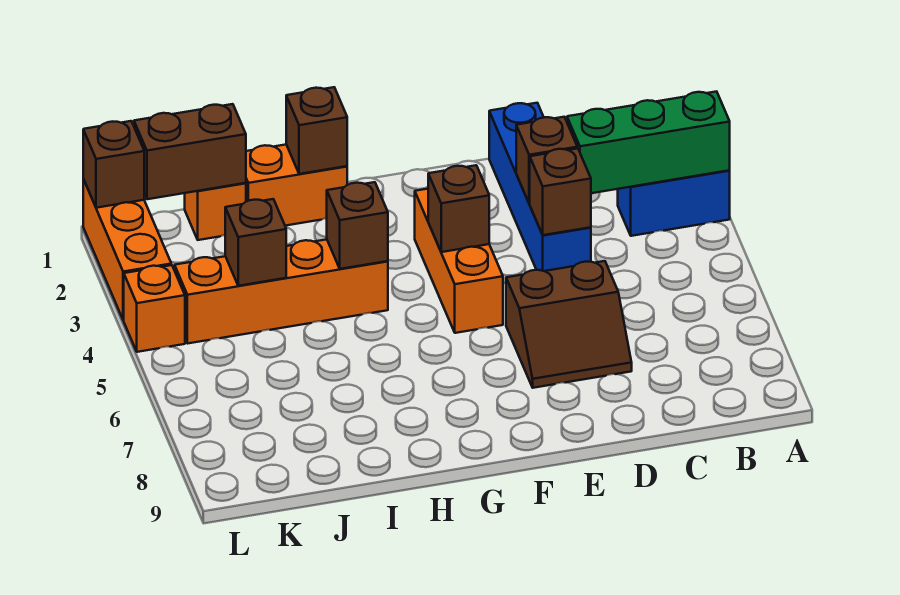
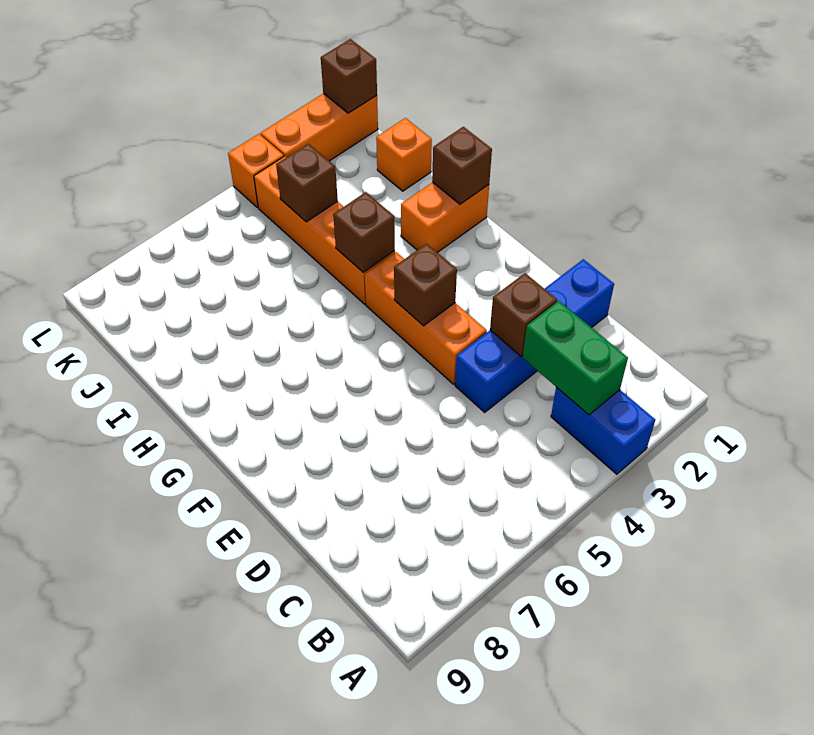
green brick A3:C3 level 2 -> green brick B3:C3 level 2
brown brick D4 level 2 -> none
brown slope D6:E7 level 1 top 6 -> none
orange brick F3:F5 level 1 -> orange brick E4:G4 level 1
orange brick H1:I1 level 1 -> orange brick H1:H2 level 1
brown brick J1:K1 level 2 -> none

